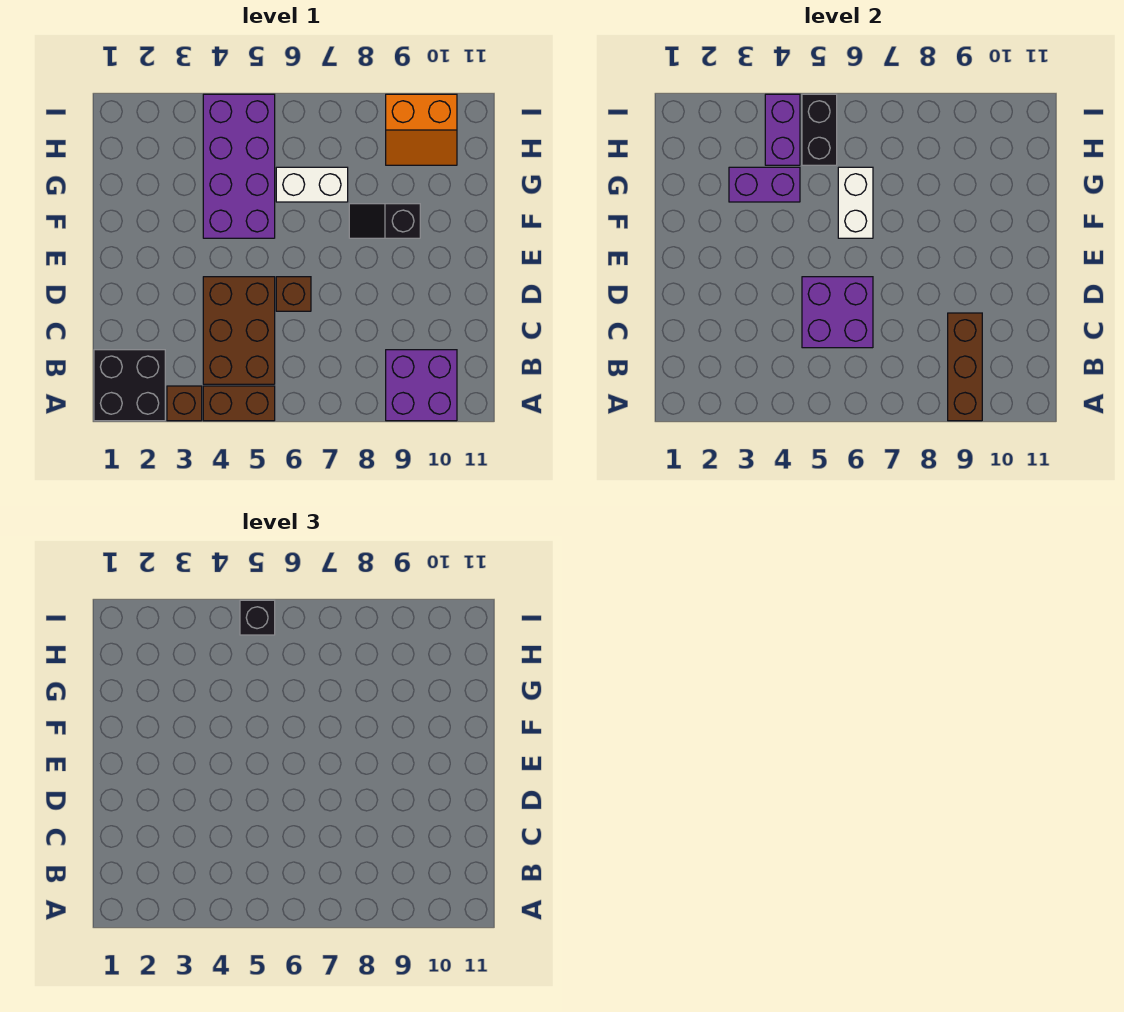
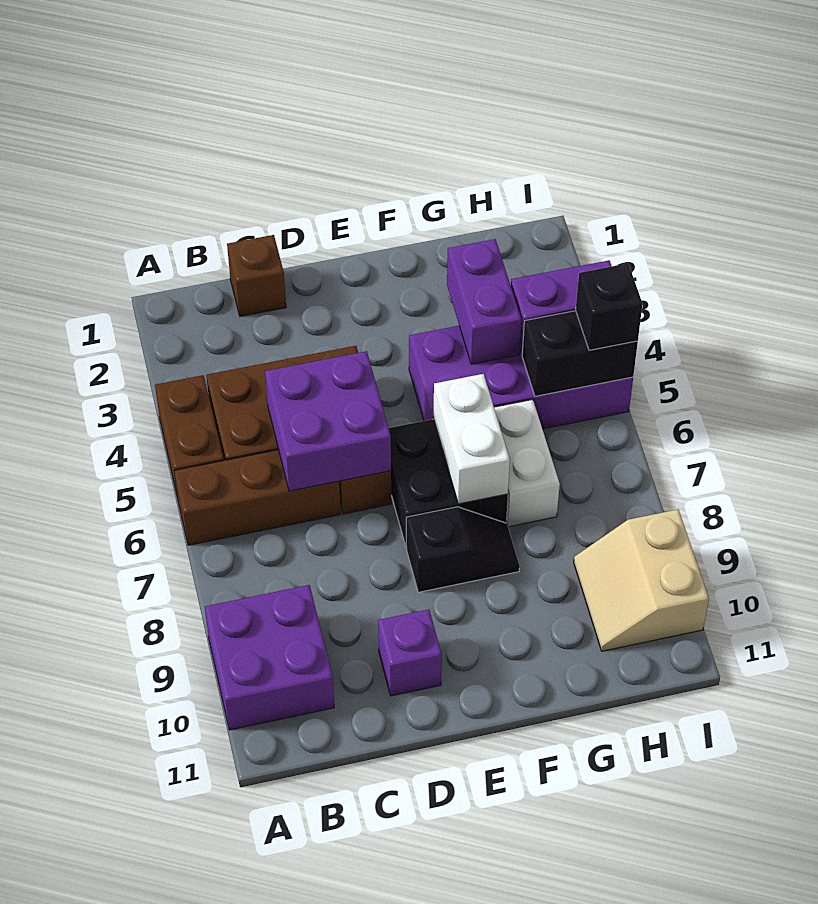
black brick A1:B2 level 1 -> black brick E6:F7 level 1
brown brick A3 level 1 -> brown brick C1 level 1
brown brick A9:C9 level 2 -> brown brick A6:C6 level 1
none -> purple brick D10 level 1
white brick F6:G6 level 2 -> white brick F6:F7 level 2
black slope F8:F9 level 1 top 9 -> black slope E8:F8 level 1 top E
orange slope H9:I10 level 1 top I -> tan slope H9:I10 level 1 top I

